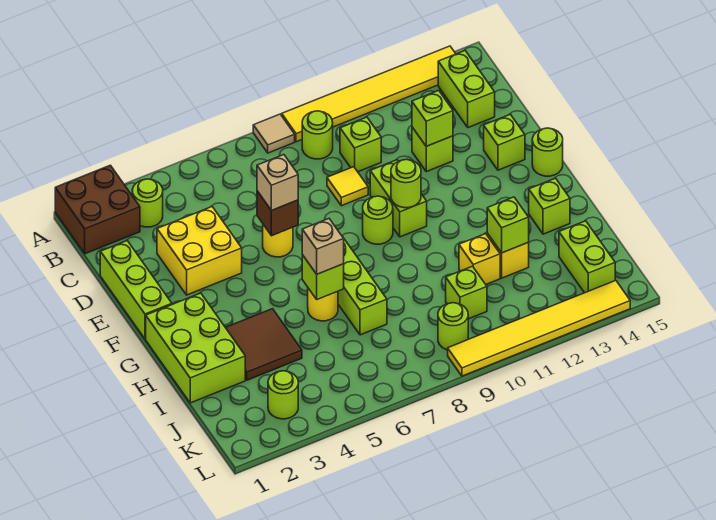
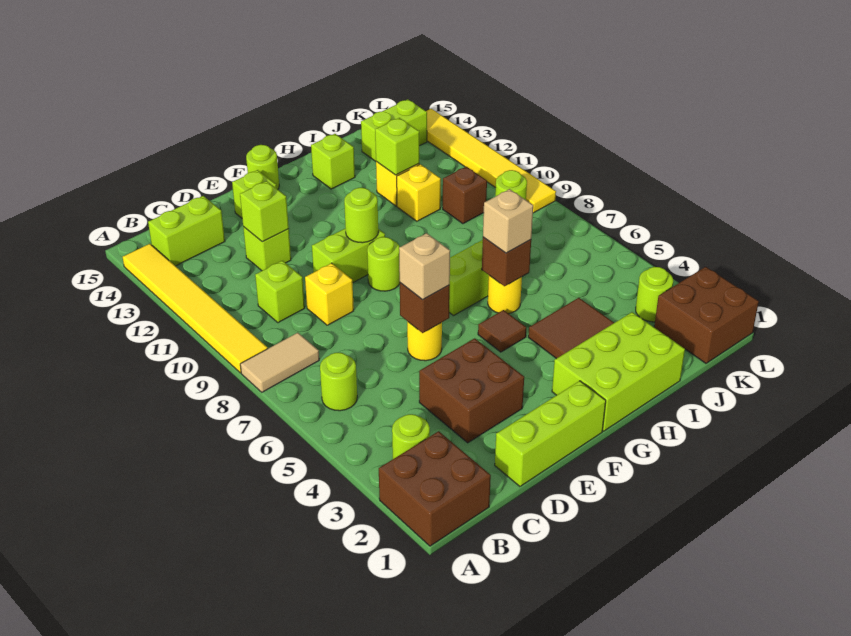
tan tile A8 level 1 -> tan tile A8:B8 level 1
lime round brick B9 level 1 -> lime round brick B6 level 1
yellow brick D3:E4 level 1 -> brown brick D3:E4 level 1
yellow tile D9 level 1 -> yellow brick D9 level 1
none -> brown tile G5 level 1
lime brick H6 level 2 -> brown brick H6 level 2
lime brick J10 level 1 -> brown brick J10 level 1
none -> brown brick K1:L2 level 1

